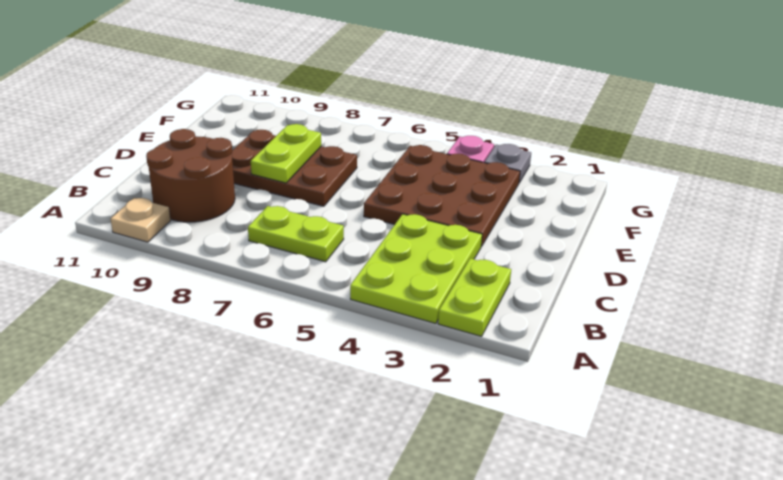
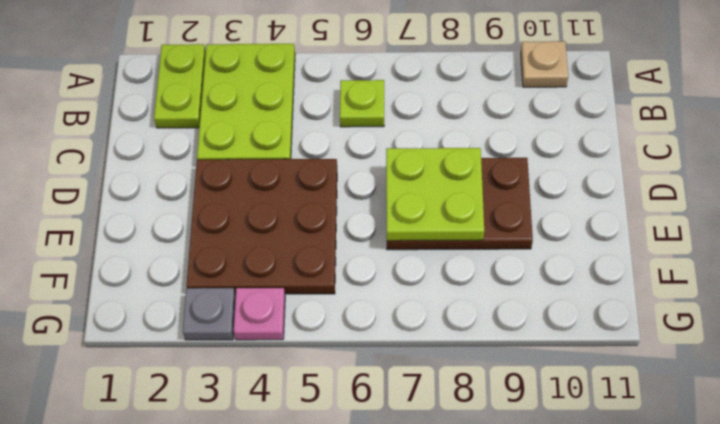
lime plate B6:B7 level 1 -> lime plate B6 level 1
brown round brick B9:C10 level 1 -> none
lime plate D8:E8 level 2 -> lime plate D7:E8 level 2

